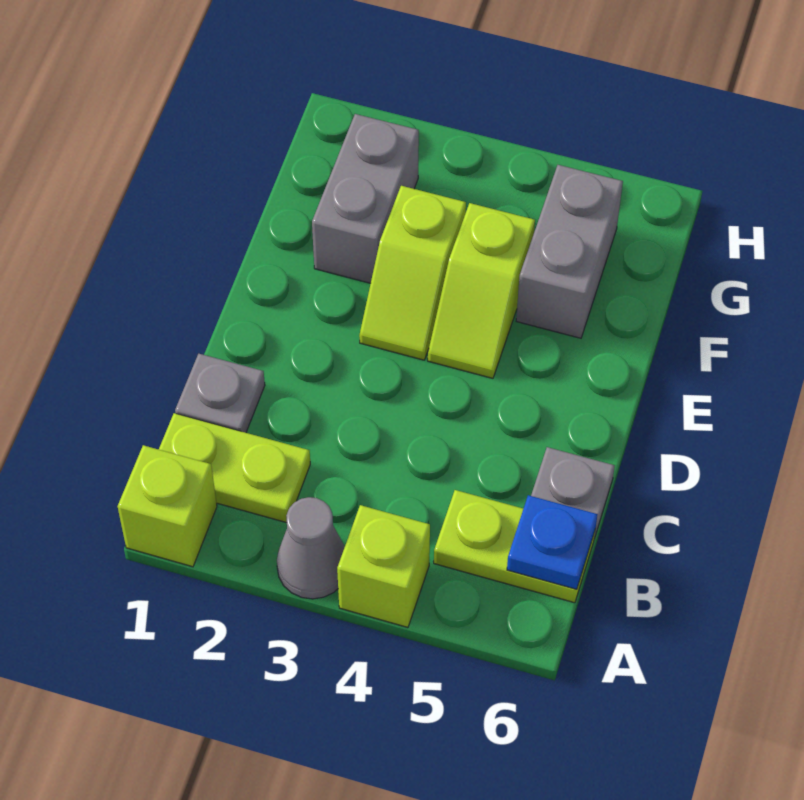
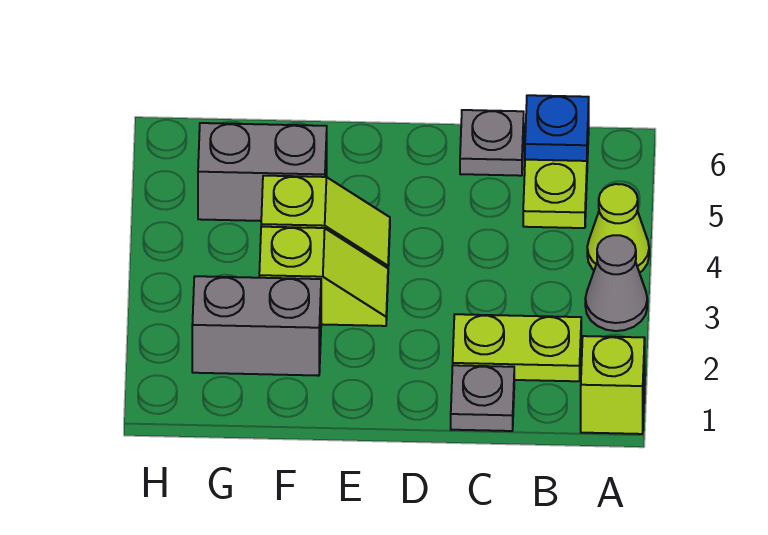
lime brick A4 level 1 -> lime cone A4 level 1
lime plate B1:B2 level 1 -> lime plate B2:C2 level 1

